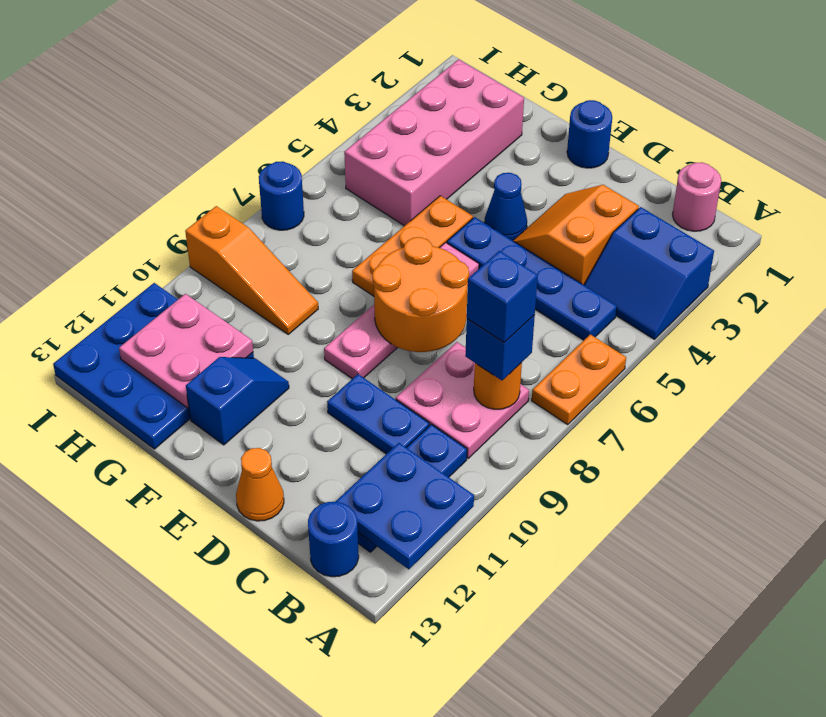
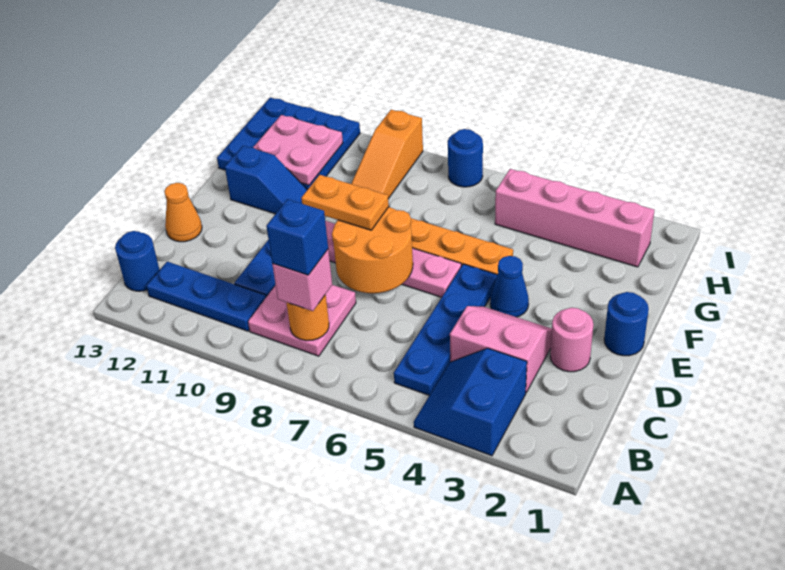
orange plate A6:A7 level 1 -> orange plate E8:E9 level 3
blue plate A11:B12 level 2 -> none
pink round brick B1 level 1 -> pink round brick D2 level 1
blue brick B8 level 3 -> pink brick B8 level 3
orange slope C3:D4 level 1 top C -> pink slope C3:D4 level 1 top C
pink brick G2:H5 level 1 -> pink brick H2:H5 level 1

